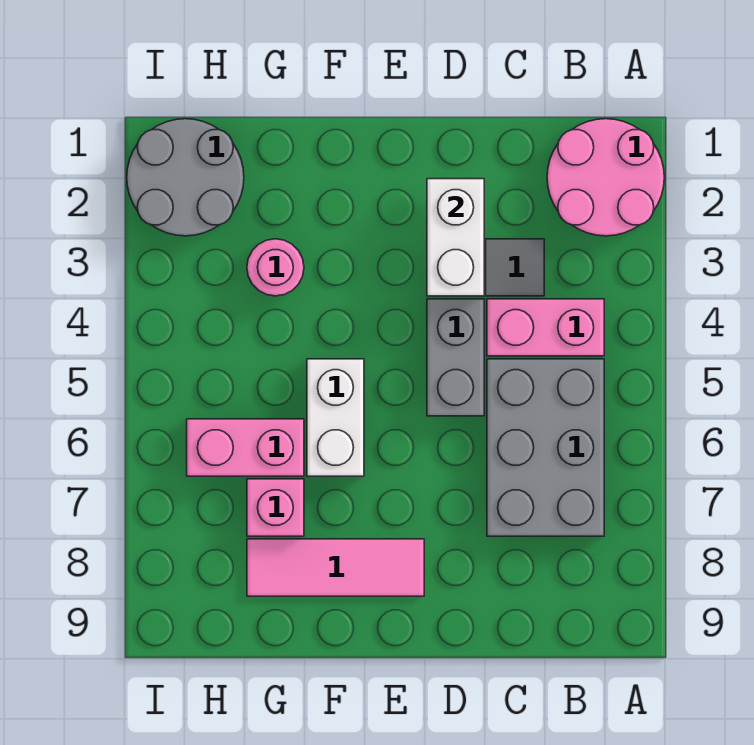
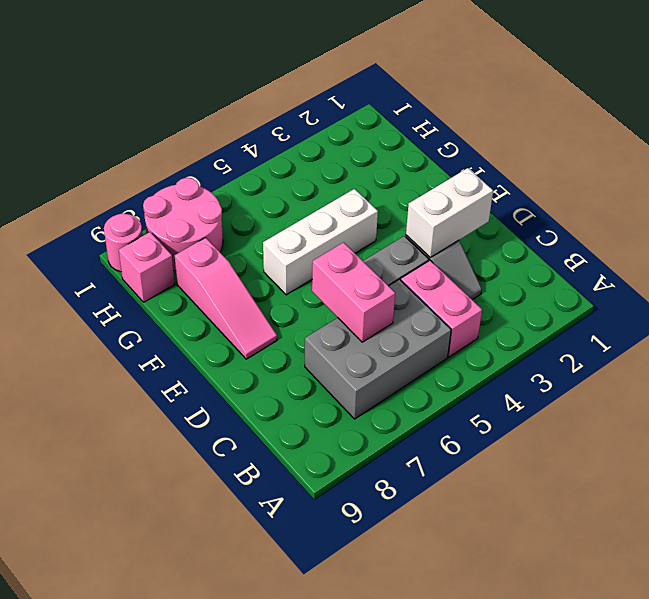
pink round brick A1:B2 level 1 -> pink round brick H7:I8 level 1
pink tile E8:G8 level 1 -> pink slope E8:G8 level 1 top G
white brick F5:F6 level 1 -> white brick F4:F6 level 1
pink round brick G3 level 1 -> pink round brick I9 level 1
pink brick G6:H6 level 1 -> pink brick C6:D6 level 2
pink brick G7 level 1 -> pink brick H9 level 1
grey round brick H1:I2 level 1 -> none

